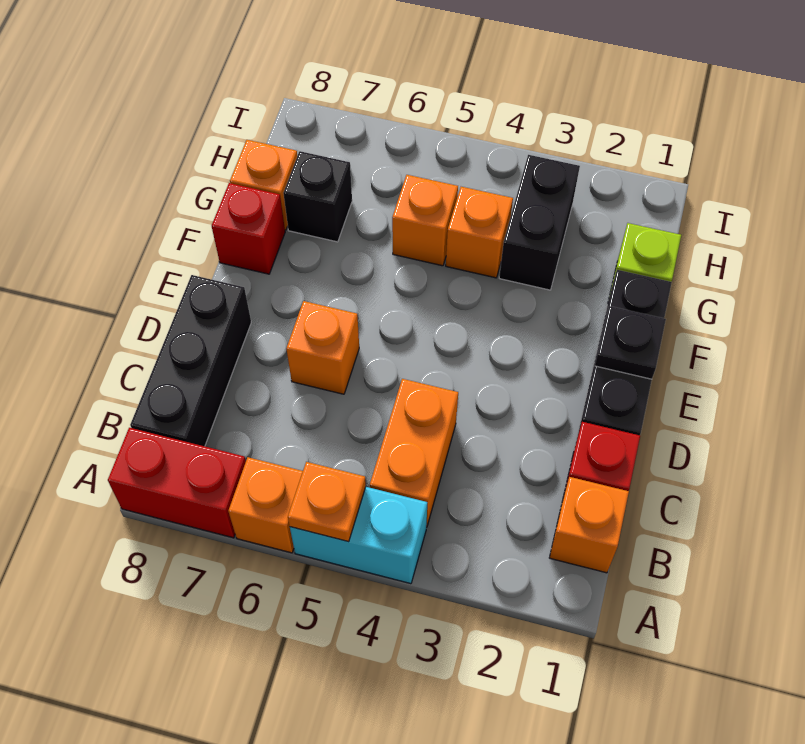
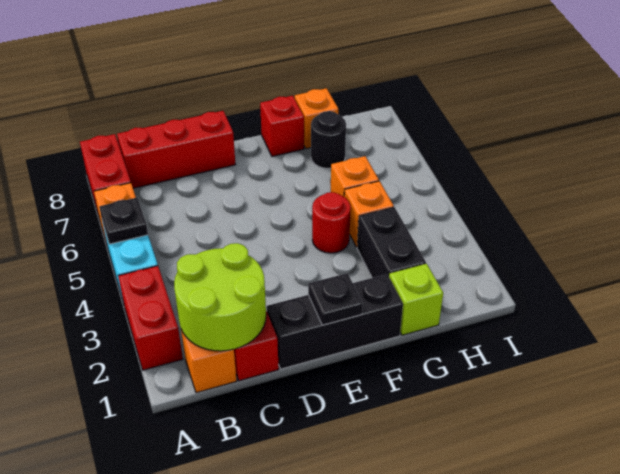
none -> red brick A2:A3 level 1
orange plate A5 level 2 -> black plate A5 level 2
none -> lime round brick B1:C2 level 2
orange brick B4:C4 level 1 -> none
black brick B8:D8 level 1 -> red brick B8:D8 level 1
orange brick D6 level 1 -> none
none -> red round brick F4 level 1
black brick G3:H3 level 1 -> black brick G2:G3 level 1
black brick G7 level 1 -> black round brick G7 level 1

